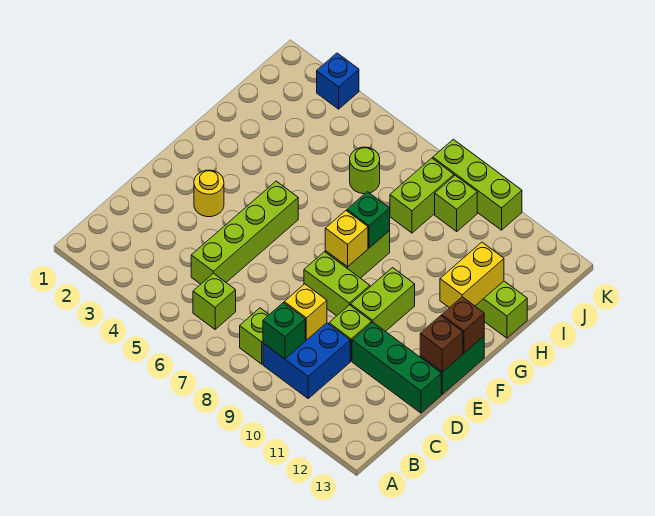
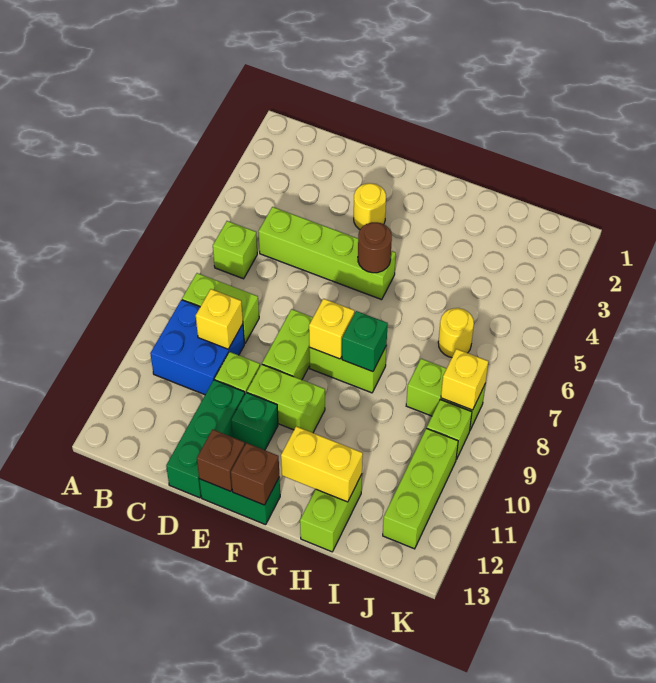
lime brick B8 level 1 -> lime brick B8:C8 level 1
green brick B9 level 2 -> green brick E11 level 1
none -> brown round brick F5 level 2
lime round brick I6 level 1 -> yellow round brick I6 level 1
none -> yellow brick J8 level 2
blue brick K3 level 1 -> none
lime brick K8:K10 level 1 -> lime brick J10:J12 level 1

